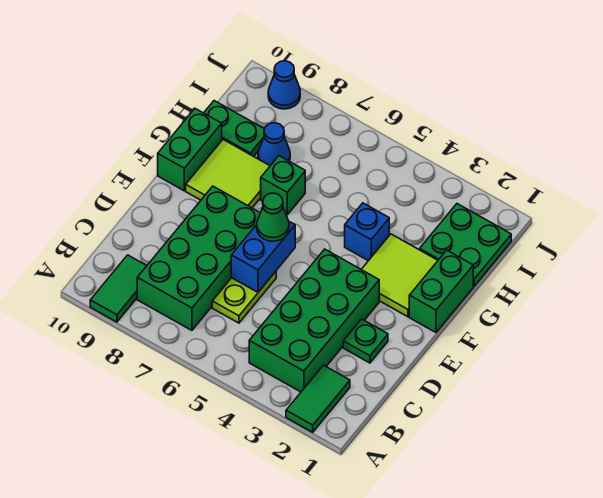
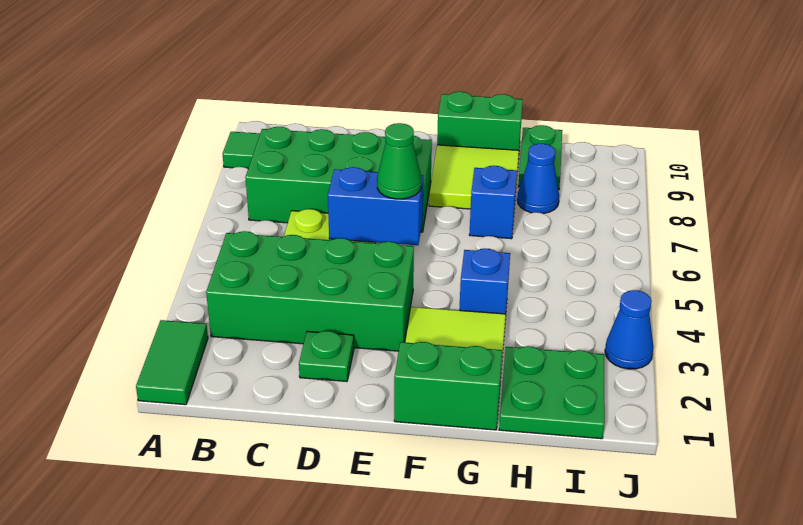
green tile A2:B2 level 1 -> green tile A1:A2 level 1
green brick G7 level 1 -> blue brick G7 level 1
blue cone J9 level 1 -> blue cone J3 level 1

